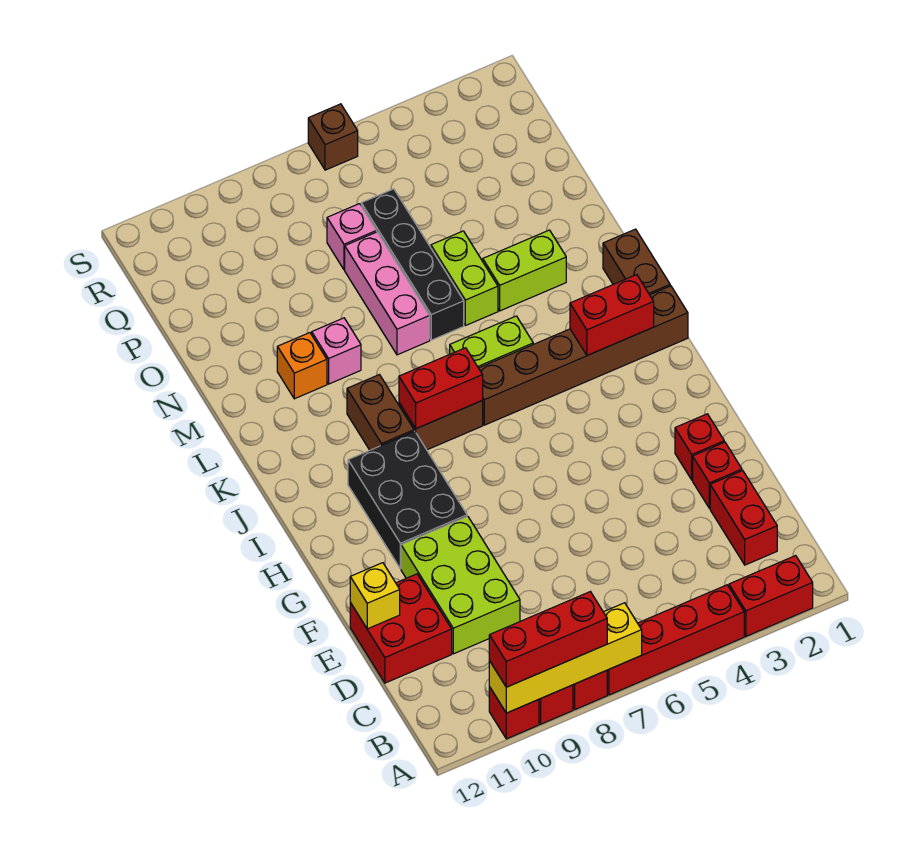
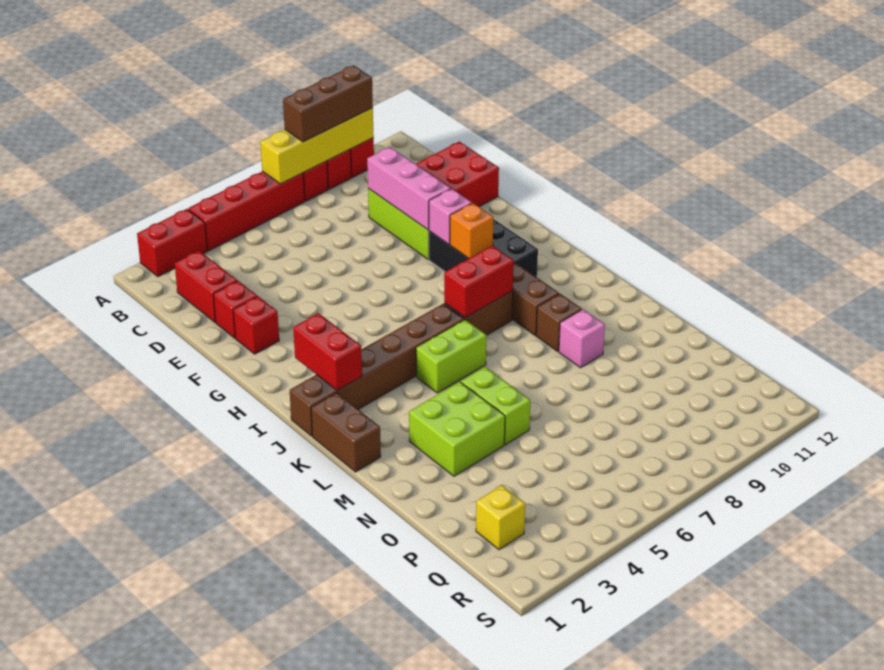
red brick A8:A10 level 3 -> brown brick A8:A10 level 3
yellow brick E12 level 2 -> yellow brick Q2 level 1
red brick J2:J3 level 2 -> red brick I2:J2 level 2
lime brick M3:M4 level 1 -> lime brick M3:N4 level 1
black brick M6:P6 level 1 -> none
pink brick M7:O7 level 1 -> pink brick D9:F9 level 2
orange brick M10 level 1 -> orange brick H9 level 2
pink brick P7 level 1 -> pink brick G9 level 2
brown brick S6 level 1 -> brown brick L9 level 1

